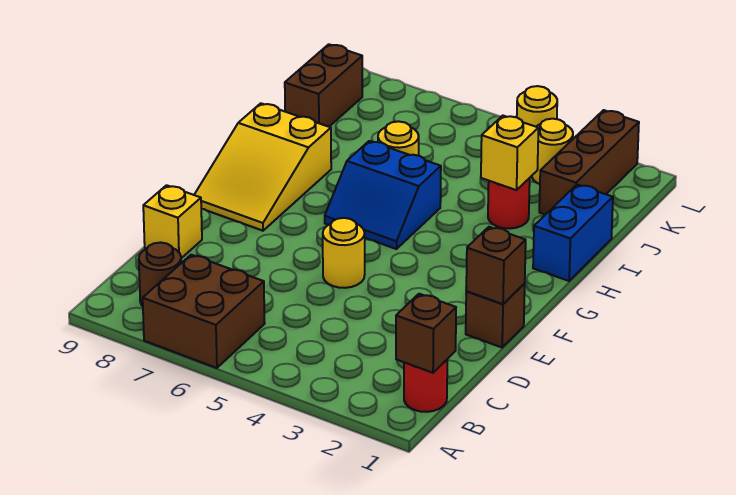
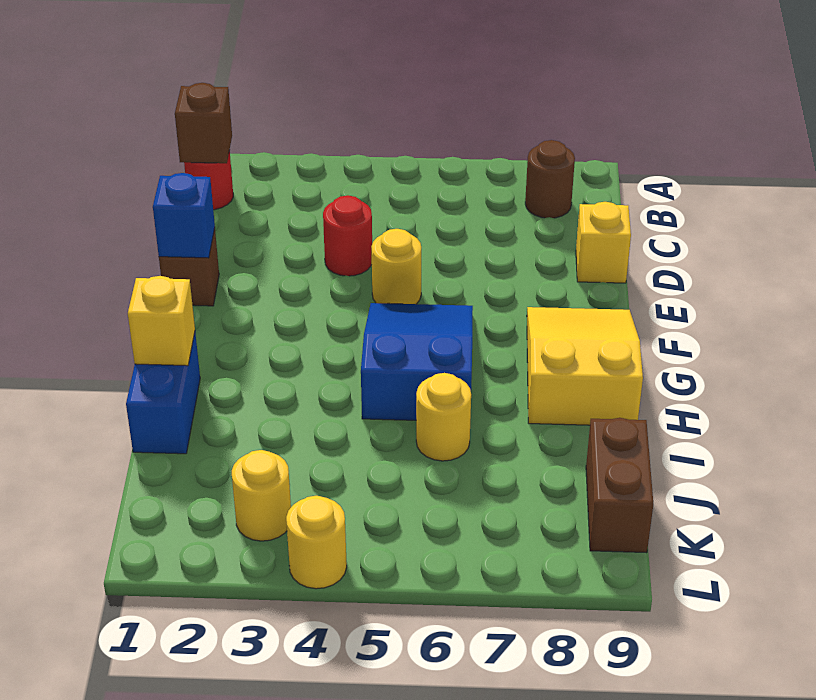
brown brick A6:B7 level 1 -> none
brown brick E1 level 2 -> blue brick E1 level 2
blue slope G5:H6 level 1 top H -> blue slope F5:H6 level 1 top H
red round brick I3 level 1 -> red round brick D4 level 1
yellow brick I3 level 2 -> yellow brick H1 level 2
brown brick J2:L2 level 1 -> none

